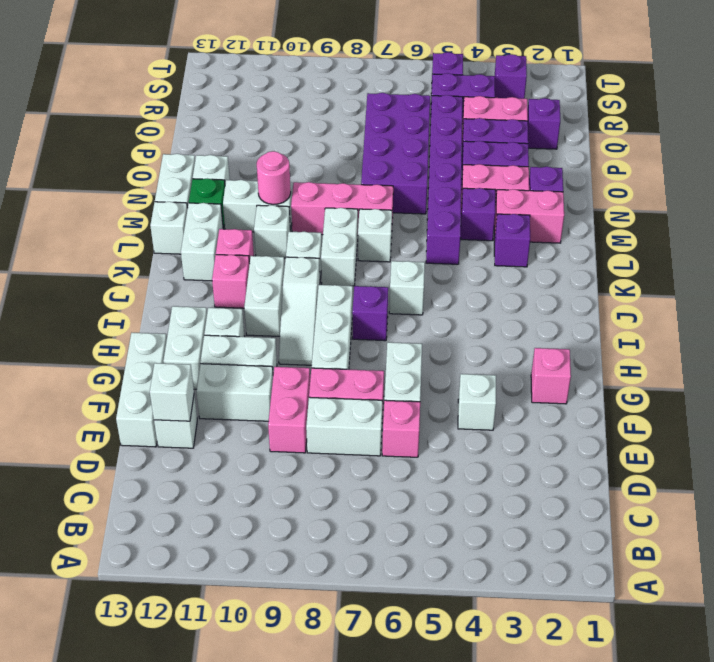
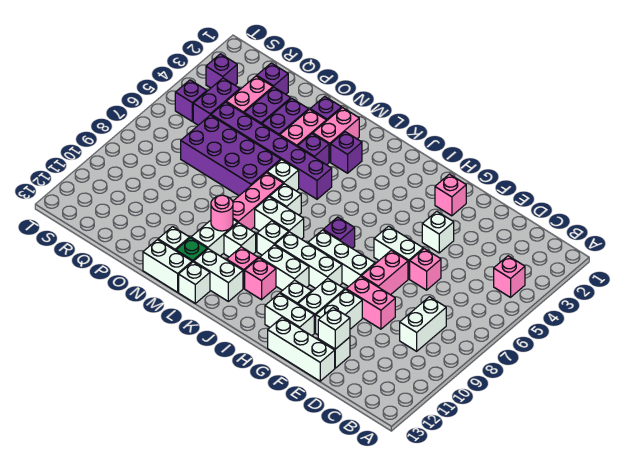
none -> pink brick B4 level 1
white brick E7:E8 level 1 -> white brick C8:C9 level 1
white slope H9:J9 level 1 top J -> white brick H9:J9 level 1
white brick J6 level 1 -> white brick M6 level 1

